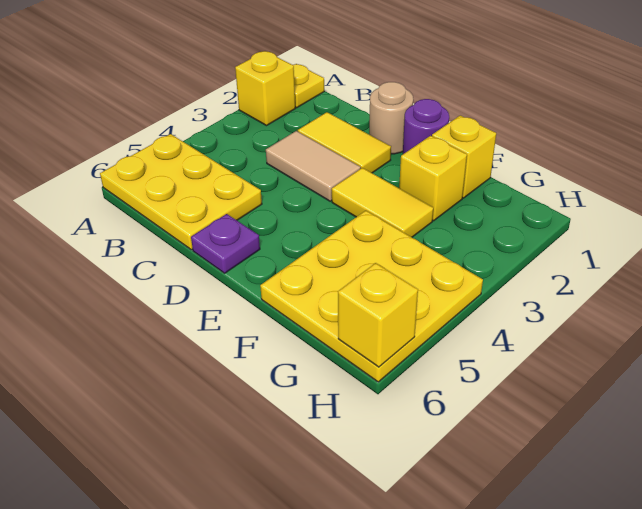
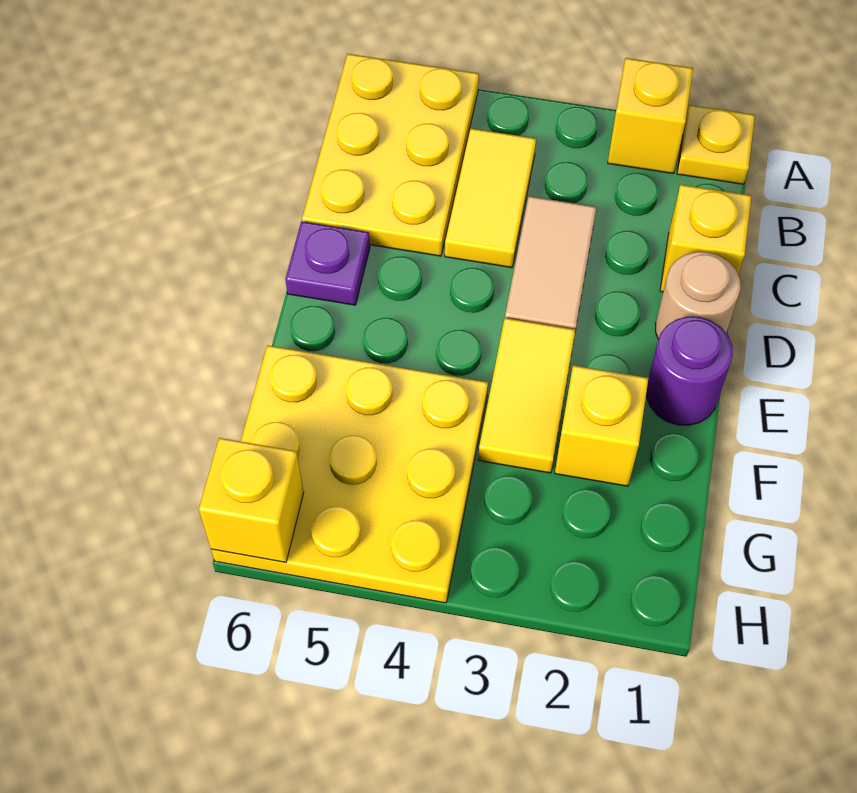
yellow tile C2:D2 level 1 -> yellow tile B4:C4 level 1
yellow brick F1 level 1 -> yellow brick C1 level 1

